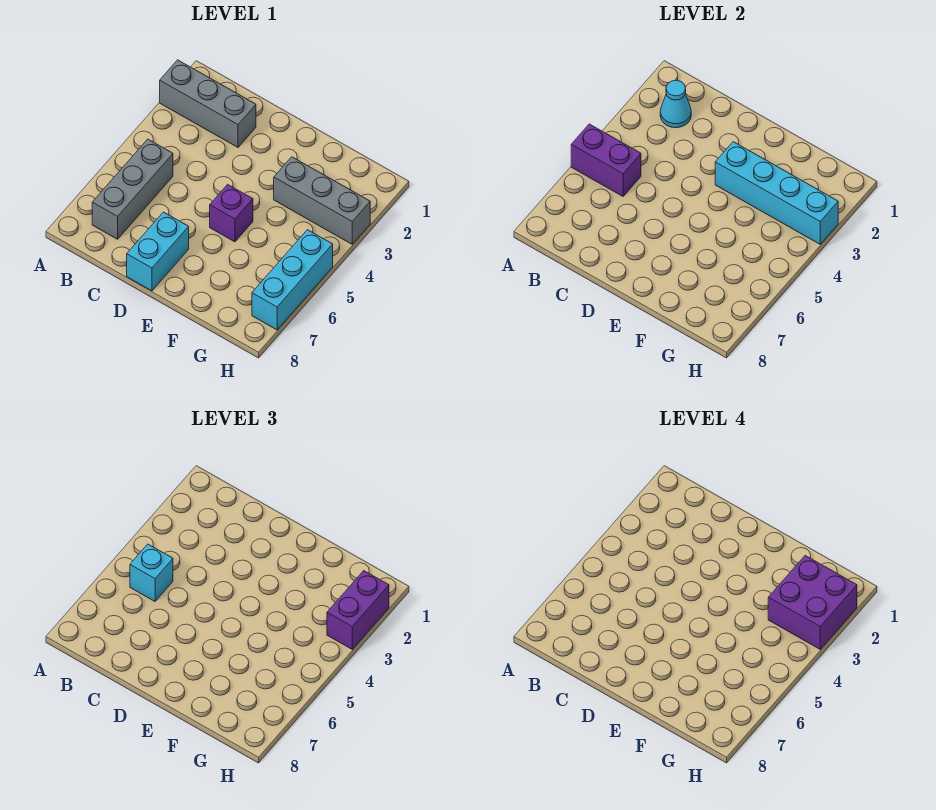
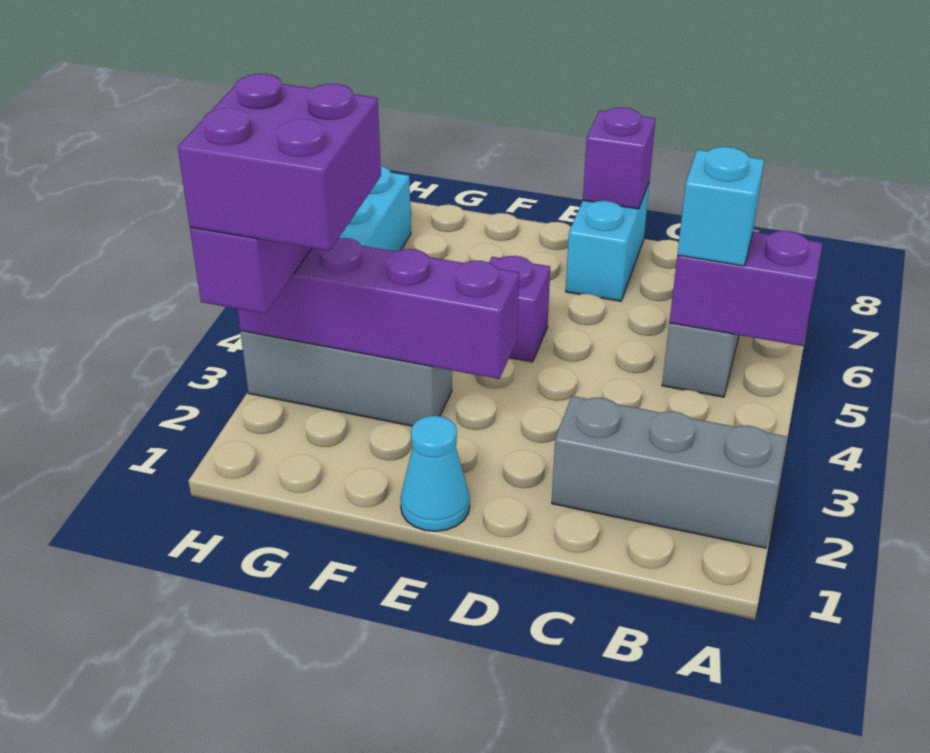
cyan cone B2 level 2 -> cyan cone E1 level 1
none -> purple brick D8 level 2
cyan brick E3:H3 level 2 -> purple brick E3:H3 level 2

